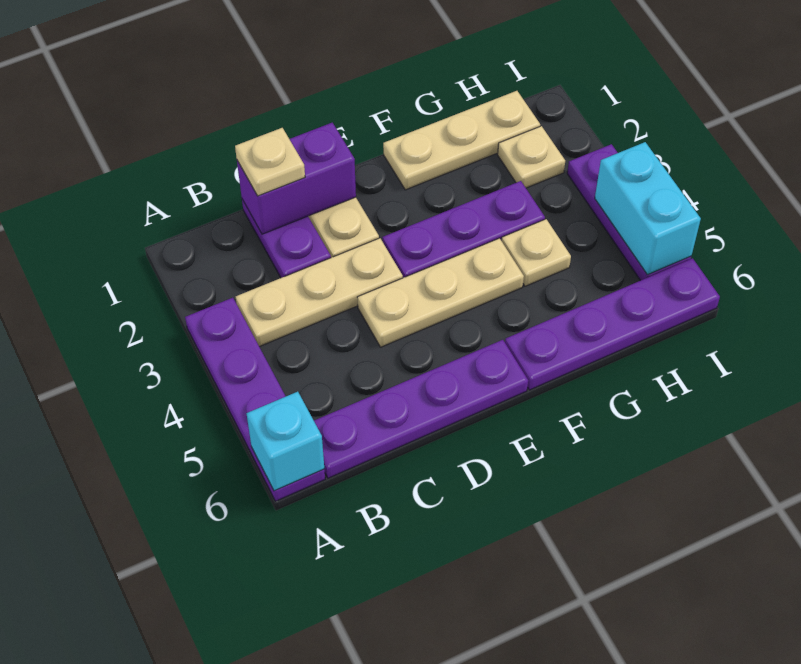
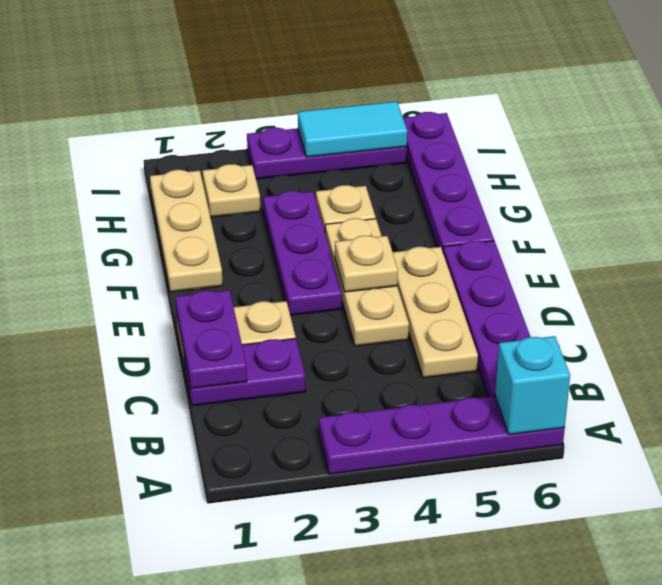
tan plate B3:D3 level 1 -> tan plate C5:E5 level 1
purple brick C1:D1 level 2 -> purple plate C1:D1 level 2
tan plate C1 level 3 -> tan plate E4 level 2
cyan brick I4:I5 level 2 -> cyan tile I4:I5 level 2

